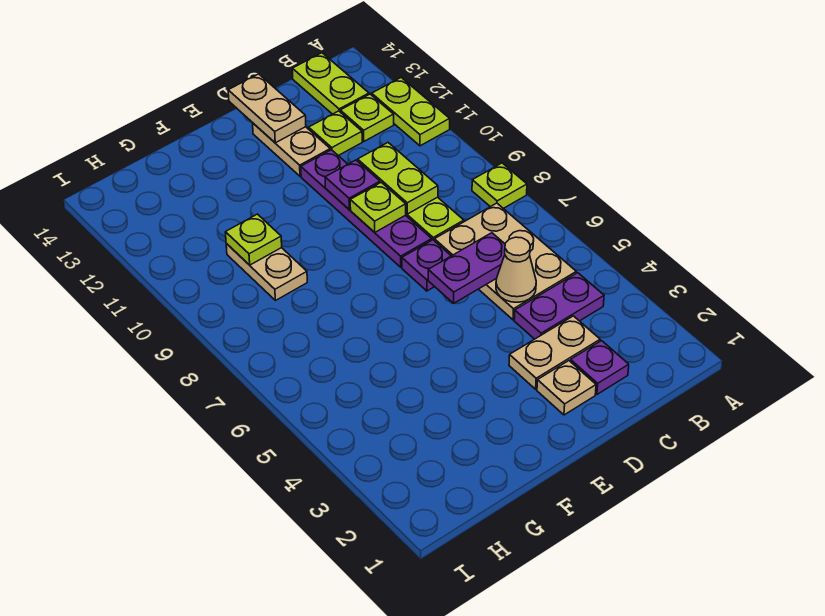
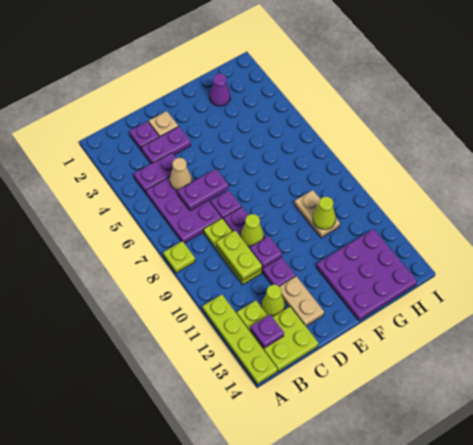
lime plate A11:A12 level 1 -> lime plate A11:A14 level 1
tan plate B5:C7 level 1 -> purple plate B5:C7 level 1
lime plate B13:B14 level 1 -> lime plate B13:C14 level 1
none -> purple plate B13 level 2
tan plate C3:D3 level 1 -> purple plate C3:D3 level 1
lime plate C12 level 1 -> lime cone C12 level 1
lime plate D9 level 2 -> lime cone D9 level 2
tan plate D13:D14 level 2 -> none
none -> purple plate F12:H14 level 1
none -> purple cone G2 level 1
lime plate G10 level 2 -> lime cone G10 level 2

